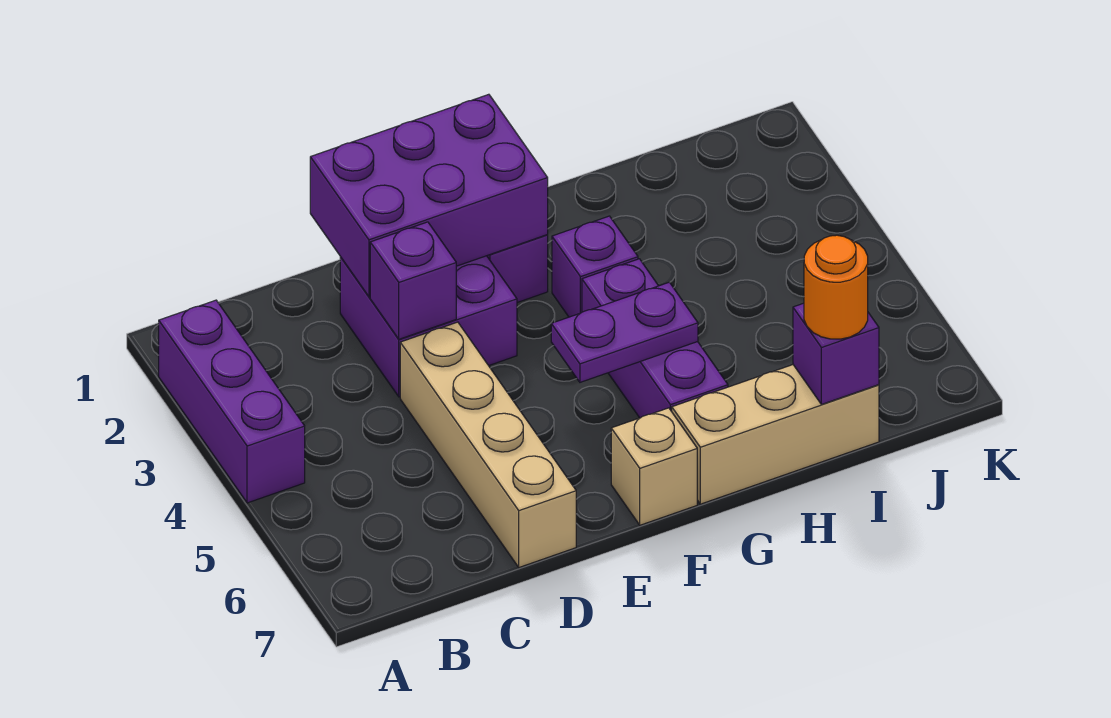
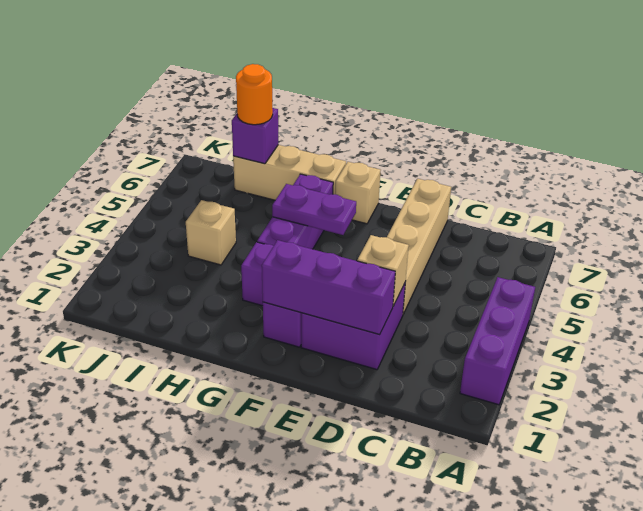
purple brick D1:F2 level 2 -> purple brick D2:F2 level 2
purple brick D3 level 2 -> tan brick D3 level 2
none -> tan brick I4 level 1

